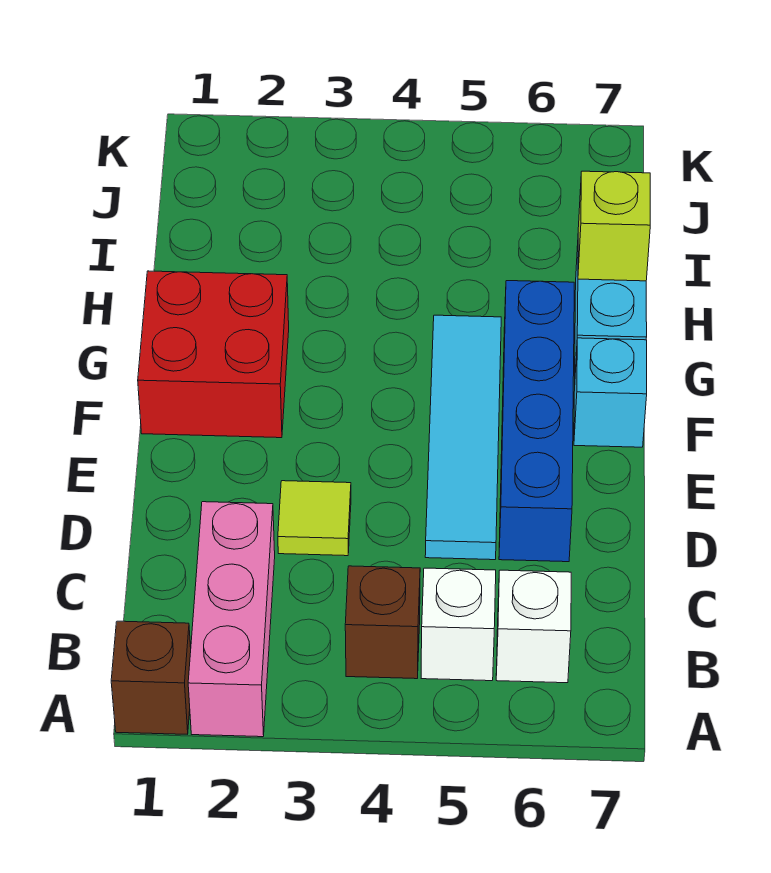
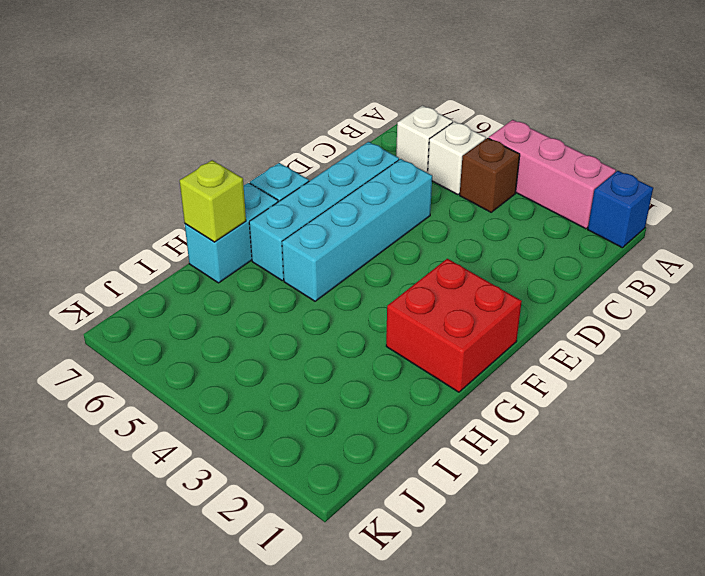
brown brick A1 level 1 -> blue brick A1 level 1
pink brick A2:C2 level 1 -> pink brick A2:A4 level 1
lime tile D3 level 1 -> none
cyan tile D5:G5 level 1 -> cyan brick D5:G5 level 1
blue brick D6:G6 level 1 -> cyan brick D6:G6 level 1

